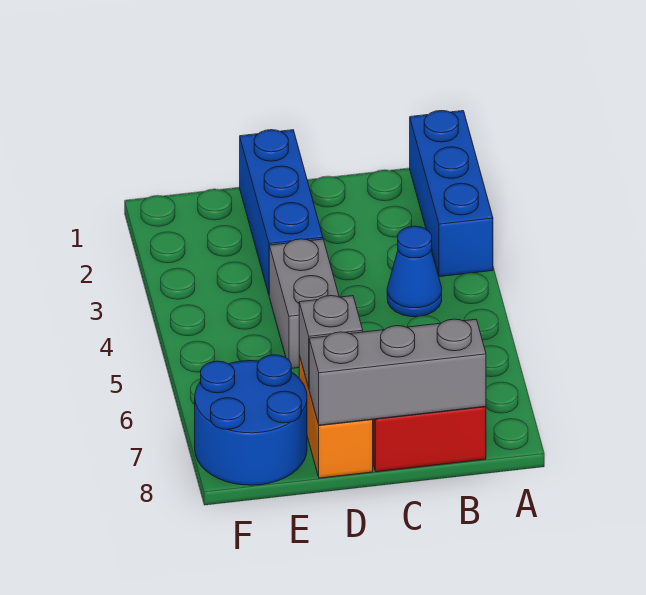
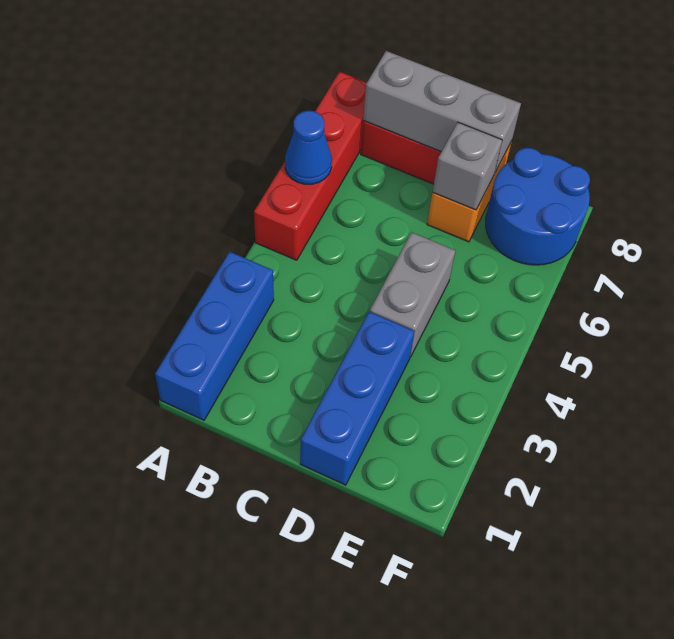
none -> red brick A5:A8 level 1
blue cone B4 level 1 -> blue cone A6 level 2

